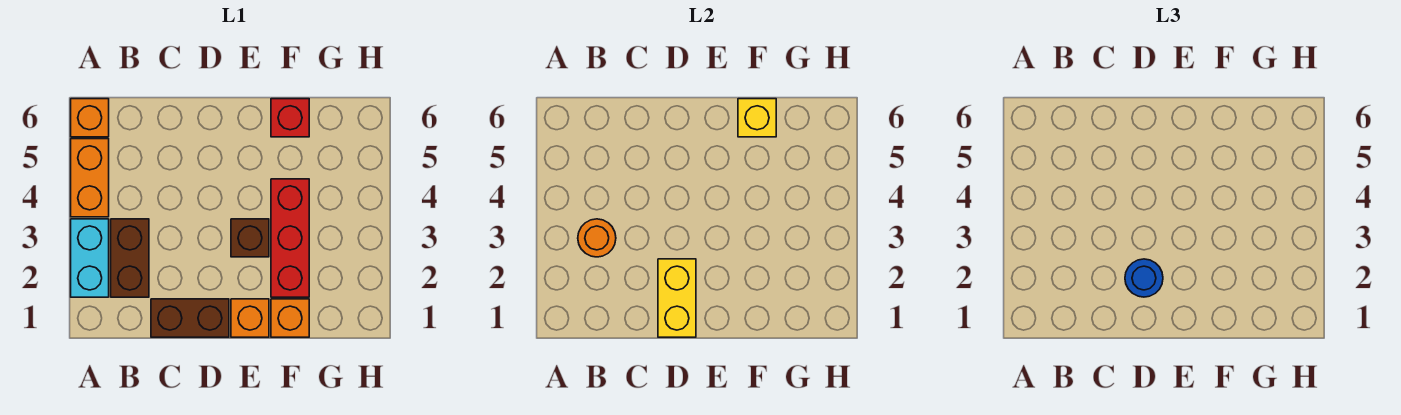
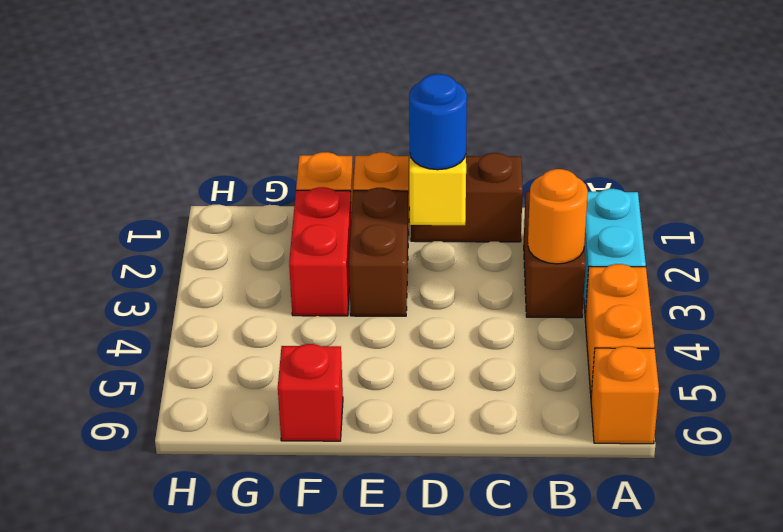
brown brick E3 level 1 -> brown brick E2:E3 level 1
red brick F2:F4 level 1 -> red brick F2:F3 level 1
yellow brick F6 level 2 -> none

